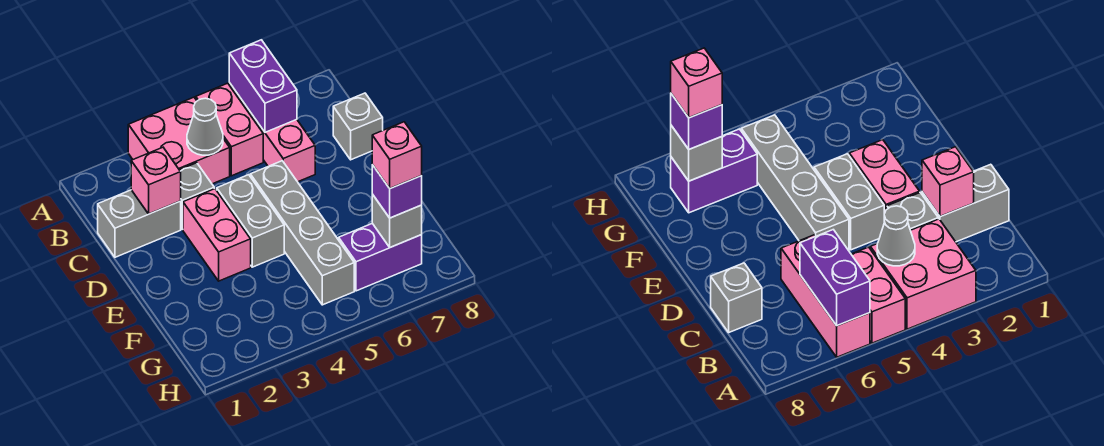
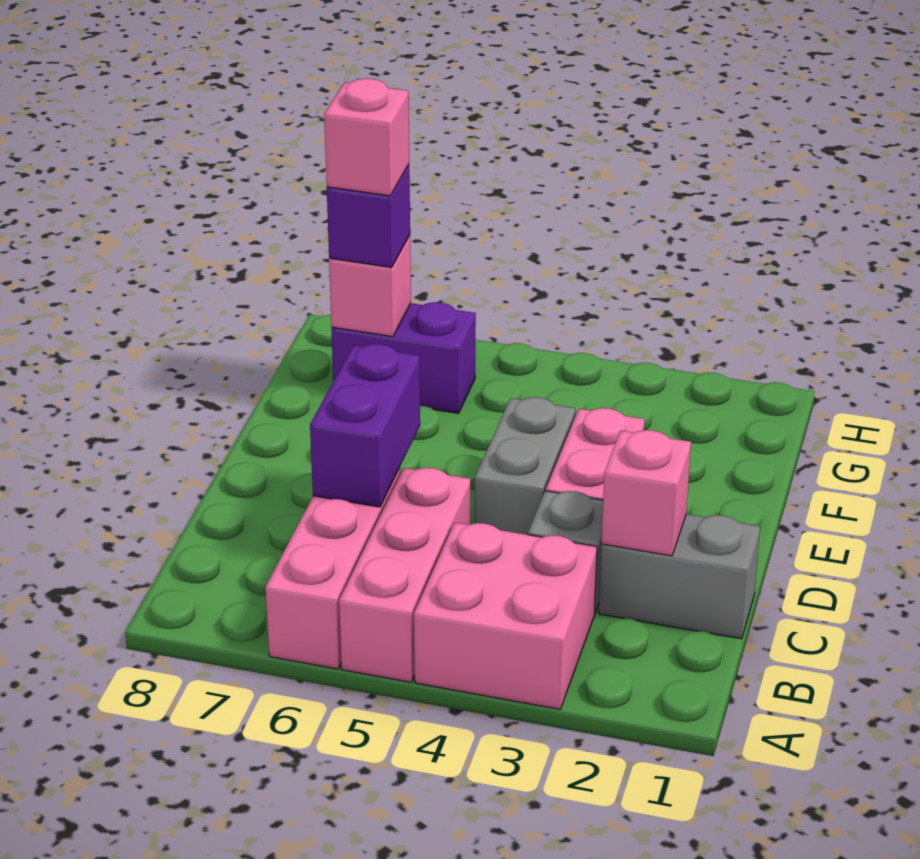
pink brick A5:B5 level 1 -> pink brick A5:C5 level 1
purple brick A6:B6 level 2 -> purple brick C6:D6 level 2
grey cone B4 level 2 -> none
grey brick C8 level 1 -> none
grey brick D5:G5 level 1 -> none
grey brick G7 level 2 -> pink brick G7 level 2

